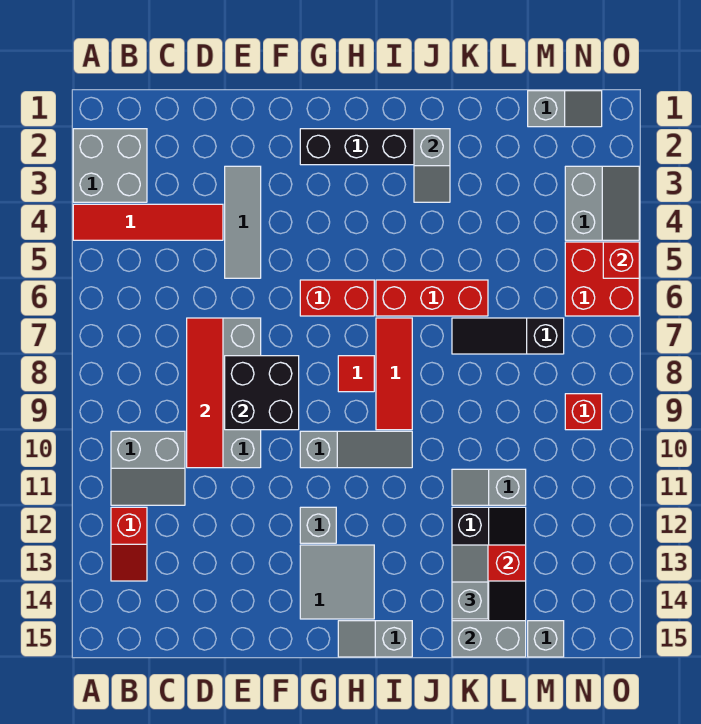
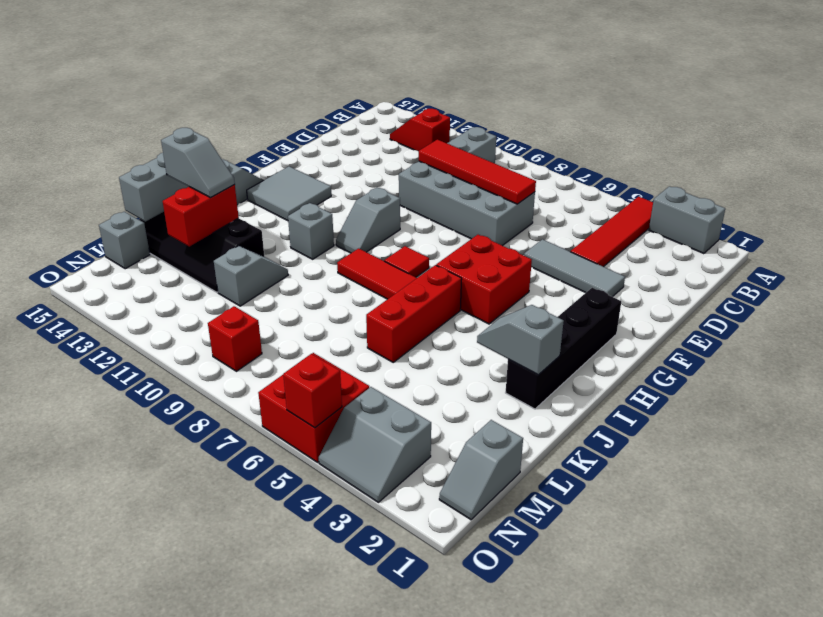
grey brick A2:B3 level 1 -> grey brick A2:A3 level 1
black brick E8:F9 level 2 -> none
red brick G6:H6 level 1 -> red brick G5:H6 level 1
grey slope G10:I10 level 1 top G -> grey slope G10:H10 level 1 top G
grey brick G12 level 1 -> grey brick I11 level 1
black slope K7:M7 level 1 top M -> none

